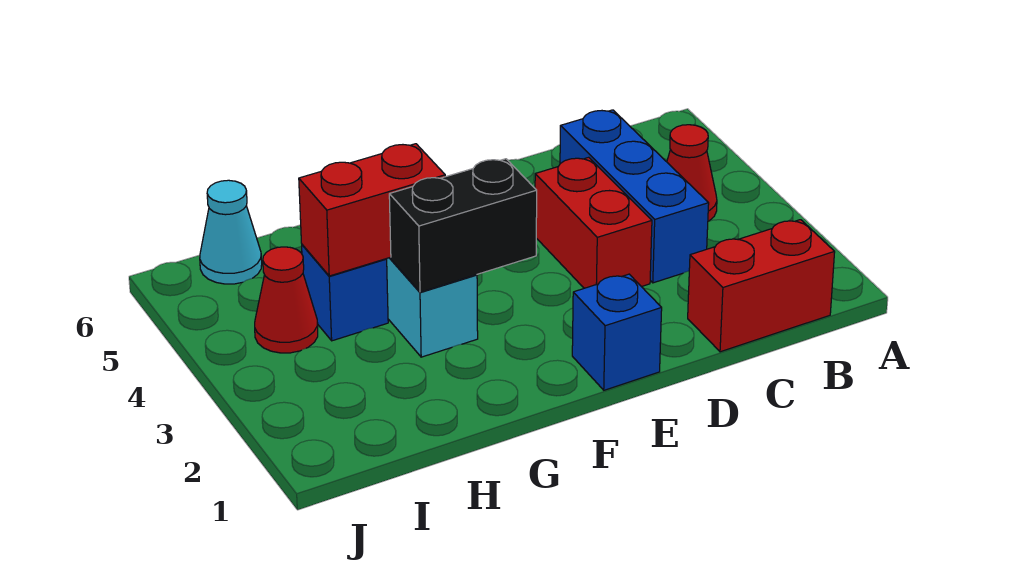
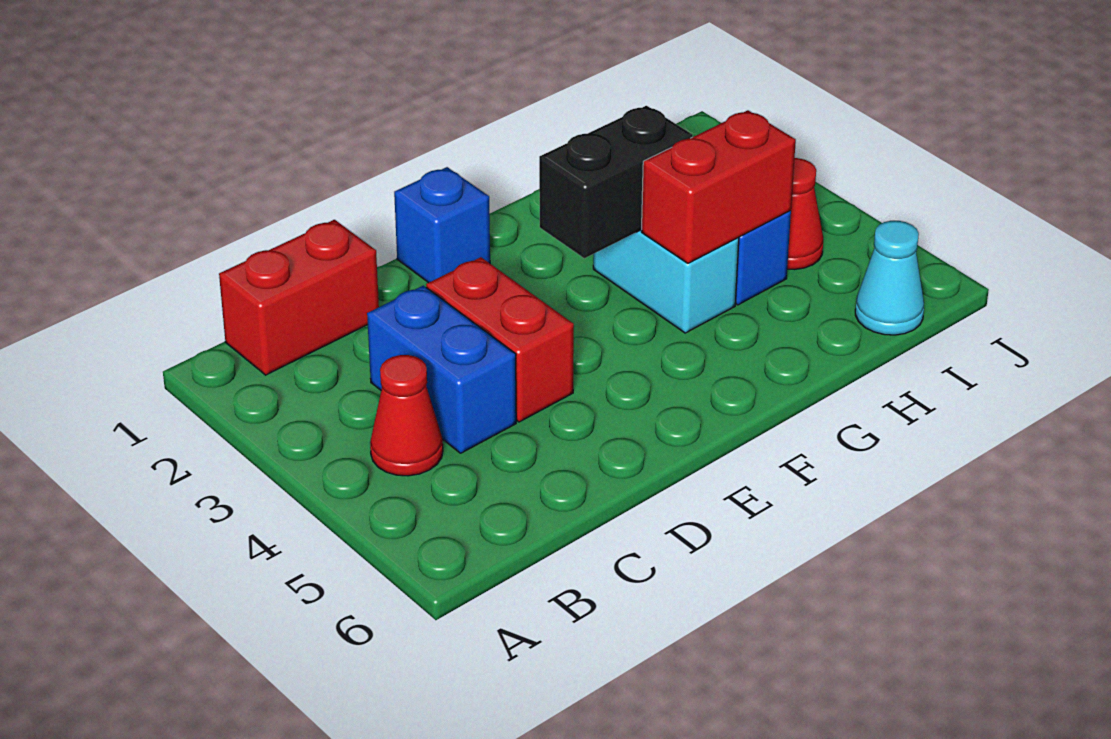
blue brick C3:C5 level 1 -> blue brick C3:C4 level 1

